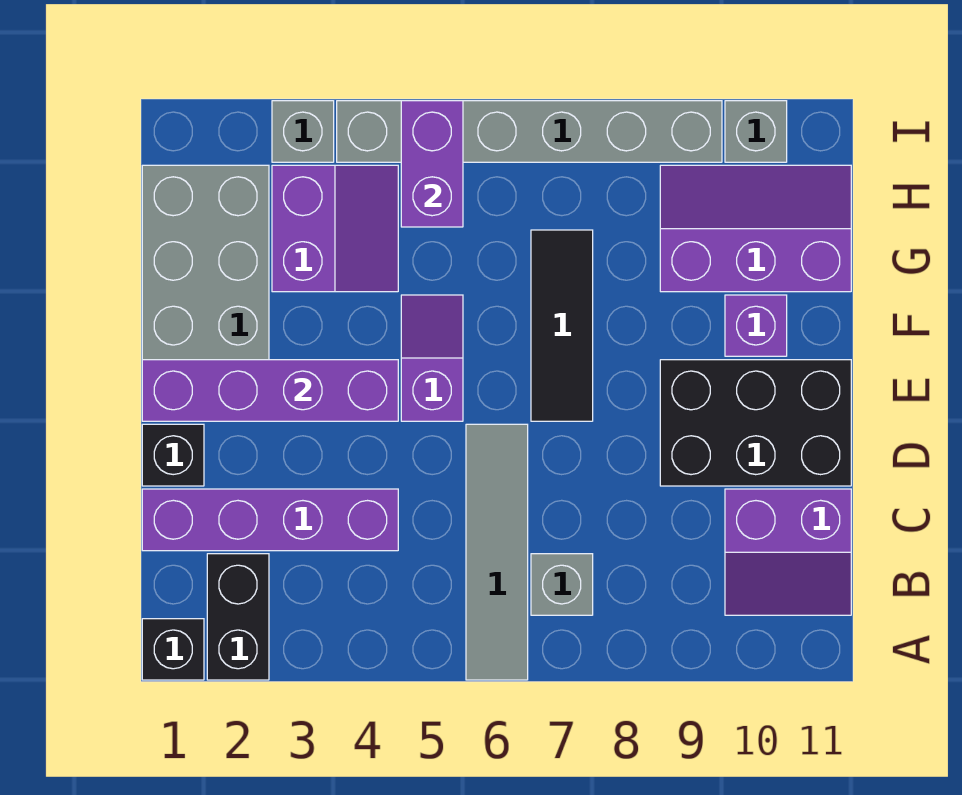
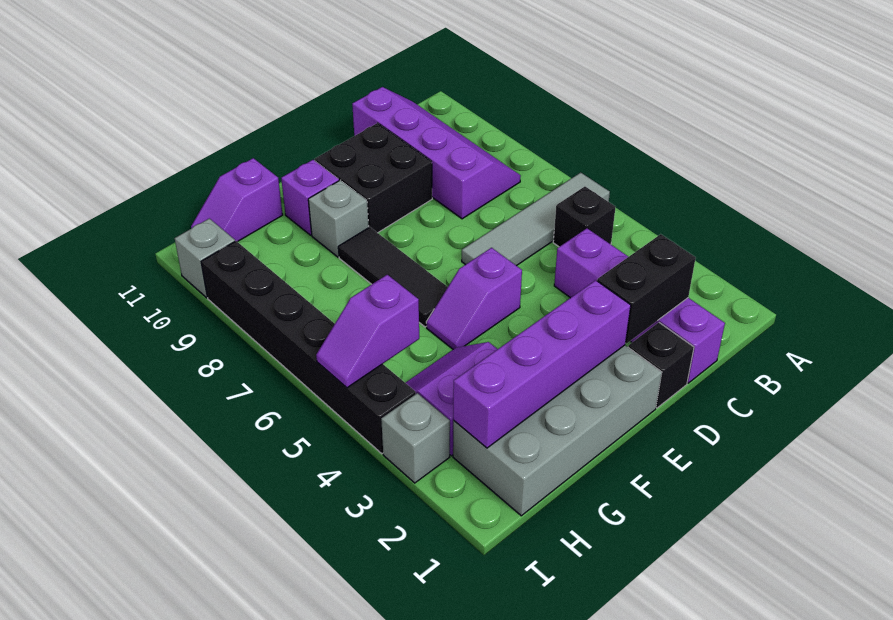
black brick A1 level 1 -> black brick B5 level 1
black brick A2:B2 level 1 -> black brick C2:D2 level 2
grey brick B7 level 1 -> grey brick F9 level 1
purple slope B10:C11 level 1 top C -> purple slope B8:C11 level 1 top C
black brick D9:E11 level 1 -> black brick D9:E10 level 1
purple brick E1:E4 level 2 -> purple brick E2:H2 level 2
black tile E7:G7 level 1 -> black tile F6:F8 level 1
purple slope G9:H11 level 1 top G -> purple slope G11:H11 level 1 top G
purple brick H5:I5 level 2 -> purple slope H5:I5 level 2 top H
grey brick I4:I9 level 1 -> black brick I4:I9 level 1

